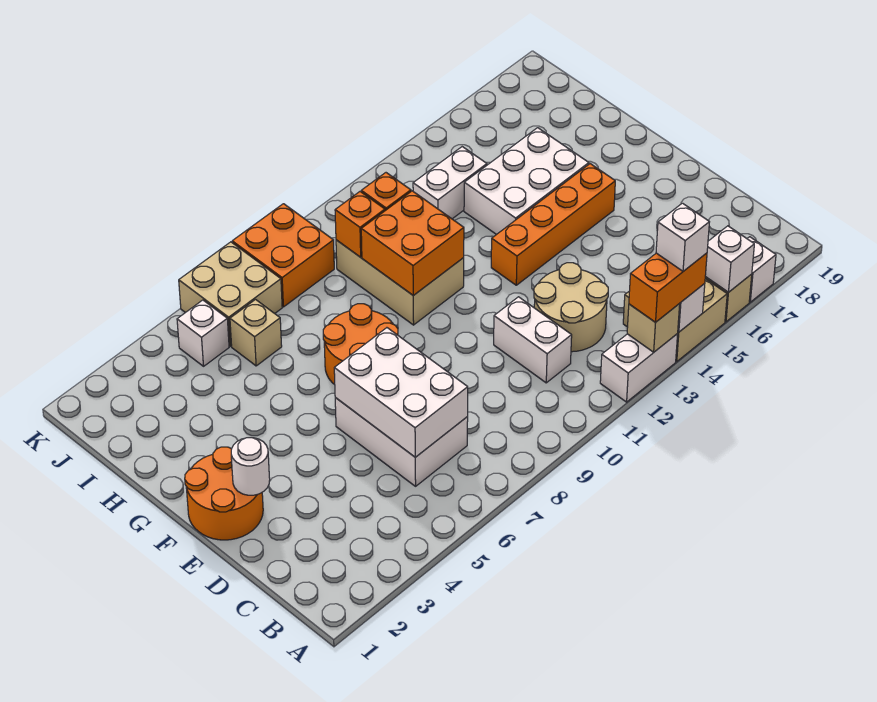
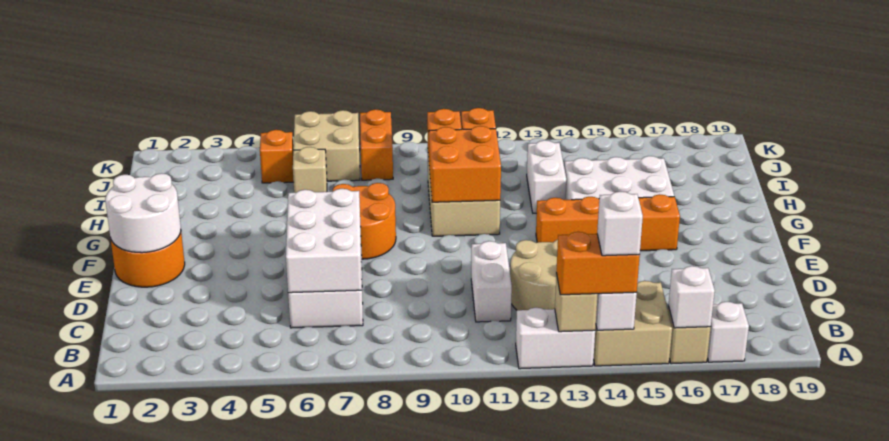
white round brick E2 level 2 -> white round brick E1:F2 level 2
white brick I13:I14 level 1 -> white brick H13:I13 level 1
white brick J5 level 1 -> orange brick J5 level 1
orange brick J8:K9 level 1 -> orange brick J8:K8 level 1

